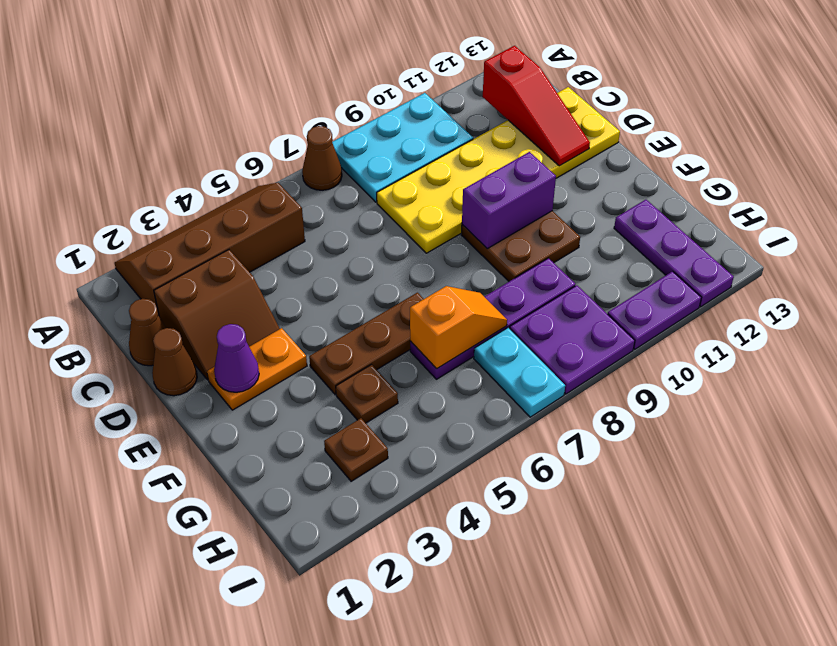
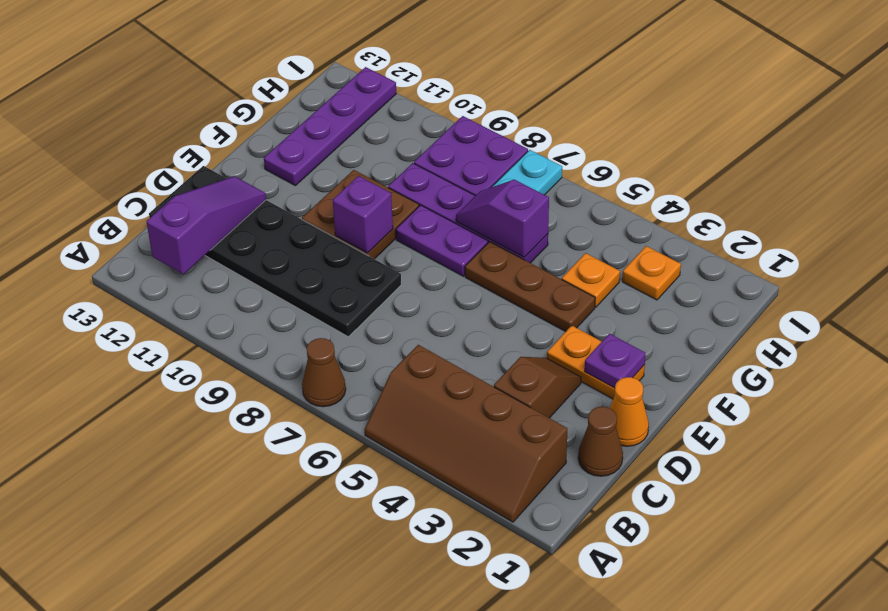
cyan plate A8:B10 level 1 -> none
red slope B12:D12 level 2 top B -> purple slope B12:D12 level 2 top B
brown slope C2:D3 level 1 top C -> brown slope C3:D3 level 1 top C
yellow plate C8:D13 level 1 -> black plate C8:D13 level 1
brown cone D1 level 1 -> orange cone D1 level 1
purple cone E2 level 2 -> purple plate E2 level 2
purple brick E9:E10 level 2 -> purple brick E9 level 2
brown plate G4 level 1 -> orange plate G4 level 1
orange slope G6:G7 level 2 top 6 -> purple slope G6:G7 level 2 top 6
purple plate G12:I12 level 1 -> purple plate F12:I12 level 1
brown plate H3 level 1 -> orange plate H3 level 1
purple plate I10:I11 level 1 -> purple plate F7:F8 level 1

